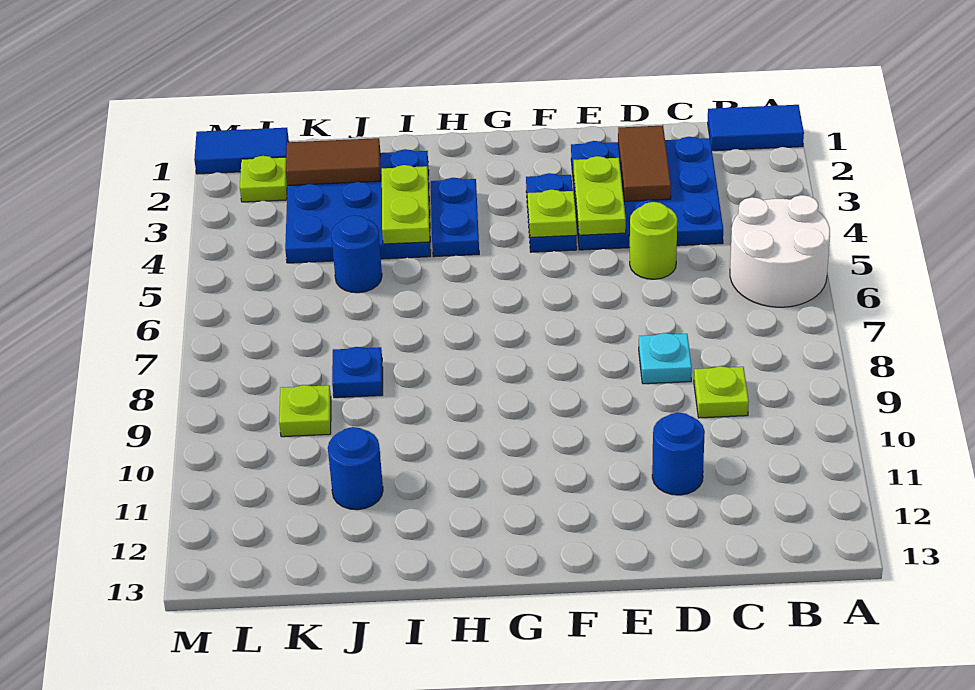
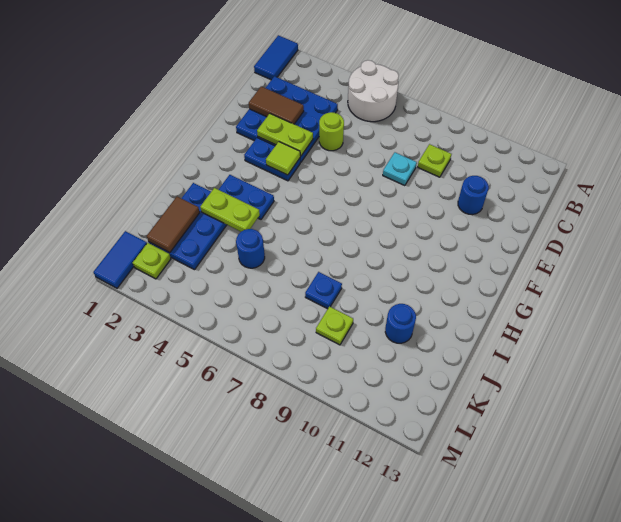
lime plate F4 level 2 -> lime tile F4 level 2
blue plate I2:K4 level 1 -> blue plate I2:K3 level 1

